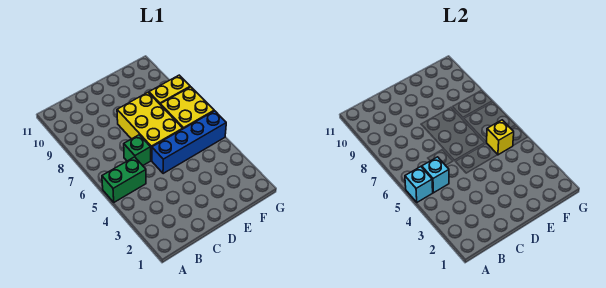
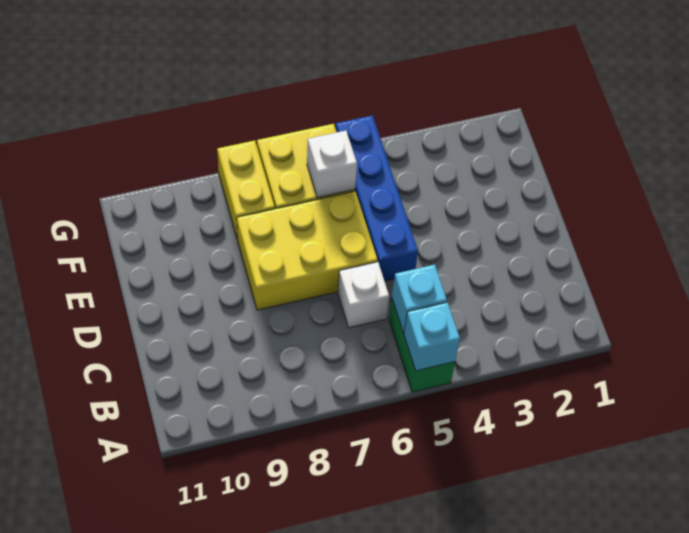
green brick C6 level 1 -> white brick C6 level 1
yellow brick F5 level 2 -> none
none -> white brick F6 level 2

